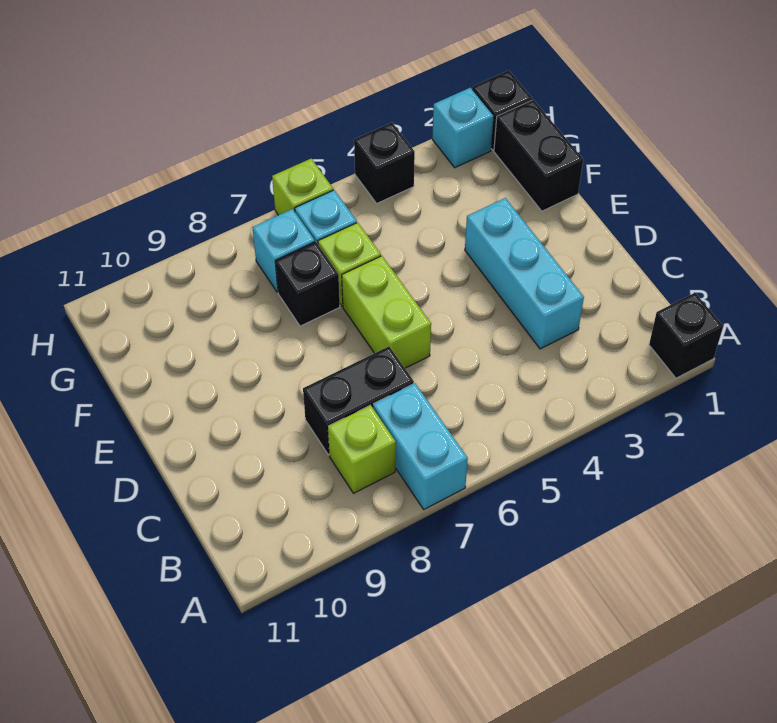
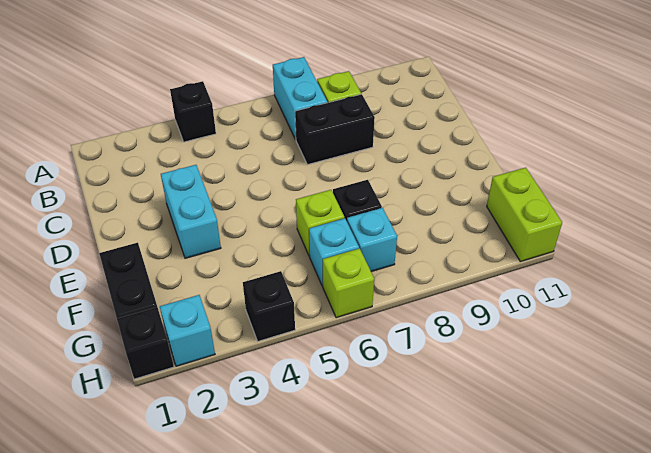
black brick A1 level 1 -> black brick A4 level 1
cyan brick C3:E3 level 1 -> cyan brick D3:E3 level 1
lime brick D6:E6 level 1 -> lime brick G11:H11 level 1

